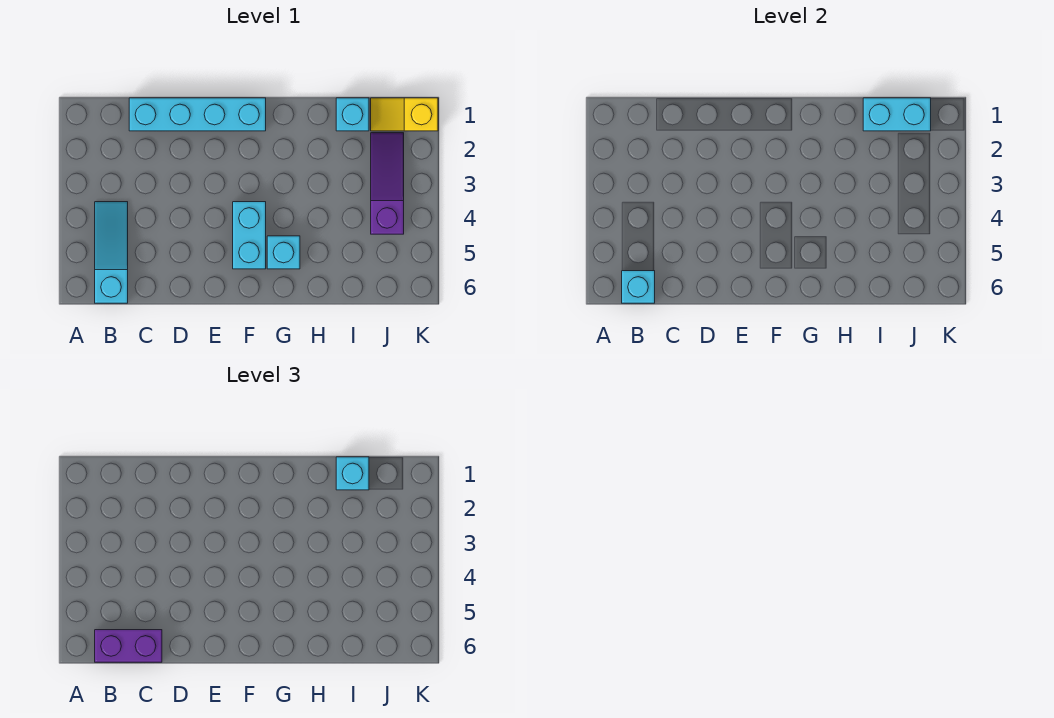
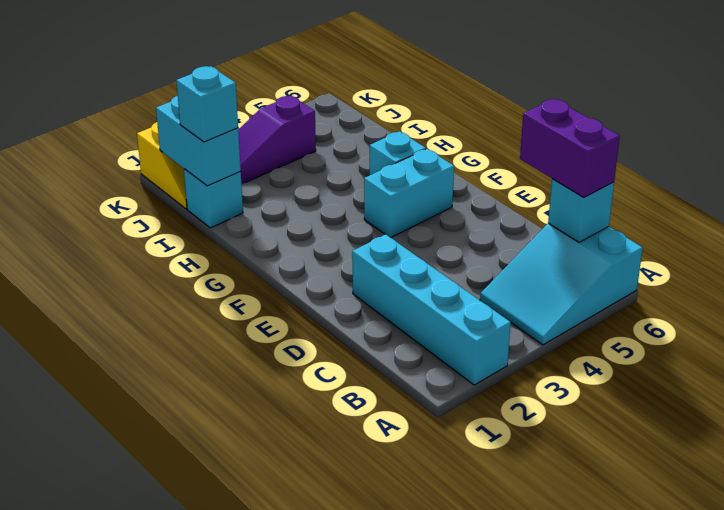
cyan slope B4:B6 level 1 top 6 -> cyan slope A4:B6 level 1 top 6
cyan brick C1:F1 level 1 -> cyan brick A2:D2 level 1

